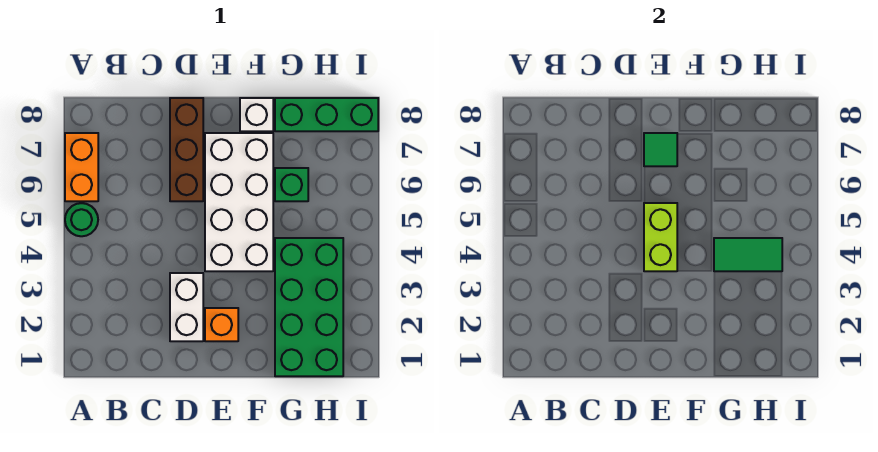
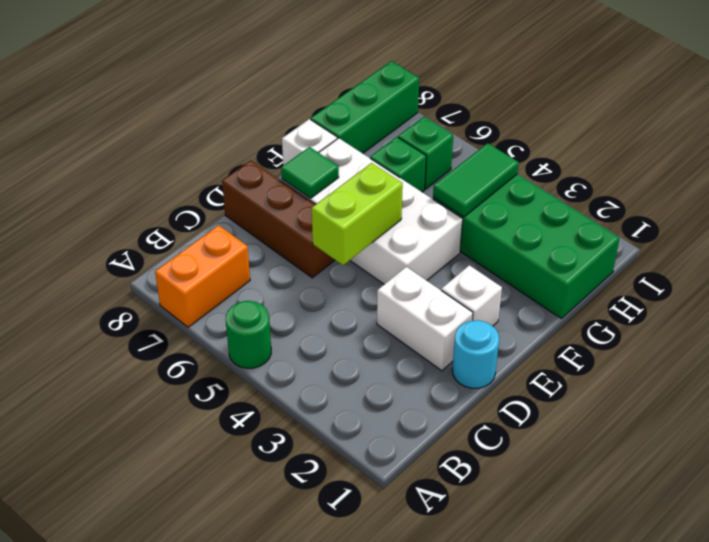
orange brick A6:A7 level 1 -> orange brick A7:B7 level 1
none -> cyan round brick D1 level 1
orange brick E2 level 1 -> white brick E2 level 1
lime brick E4:E5 level 2 -> lime brick D5:E5 level 2
none -> green brick H6 level 1

